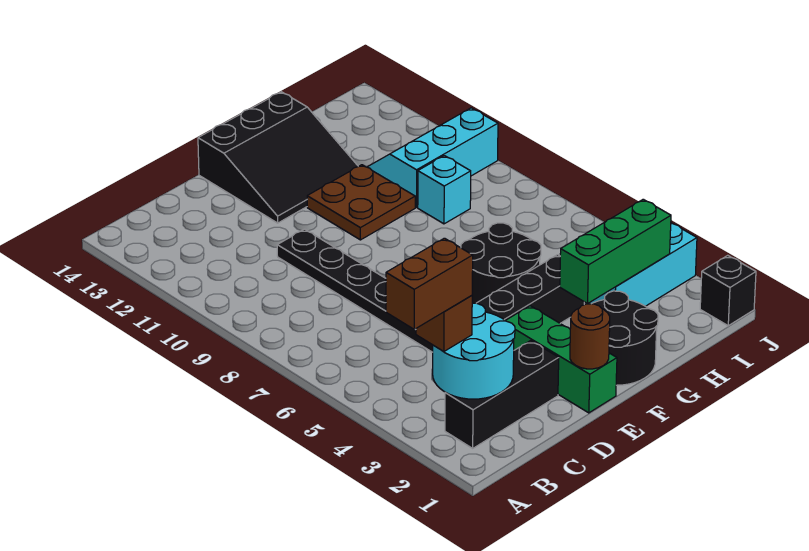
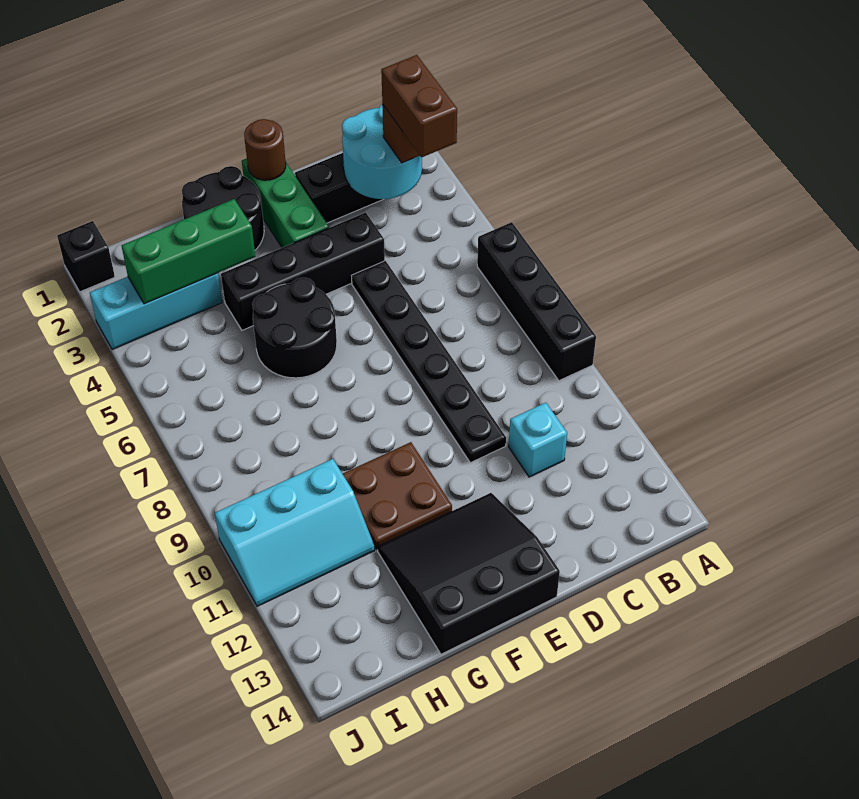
brown brick A3:B3 level 4 -> brown brick B3:B4 level 4
none -> black brick A6:A9 level 1
cyan brick H9 level 1 -> cyan brick C11 level 1

